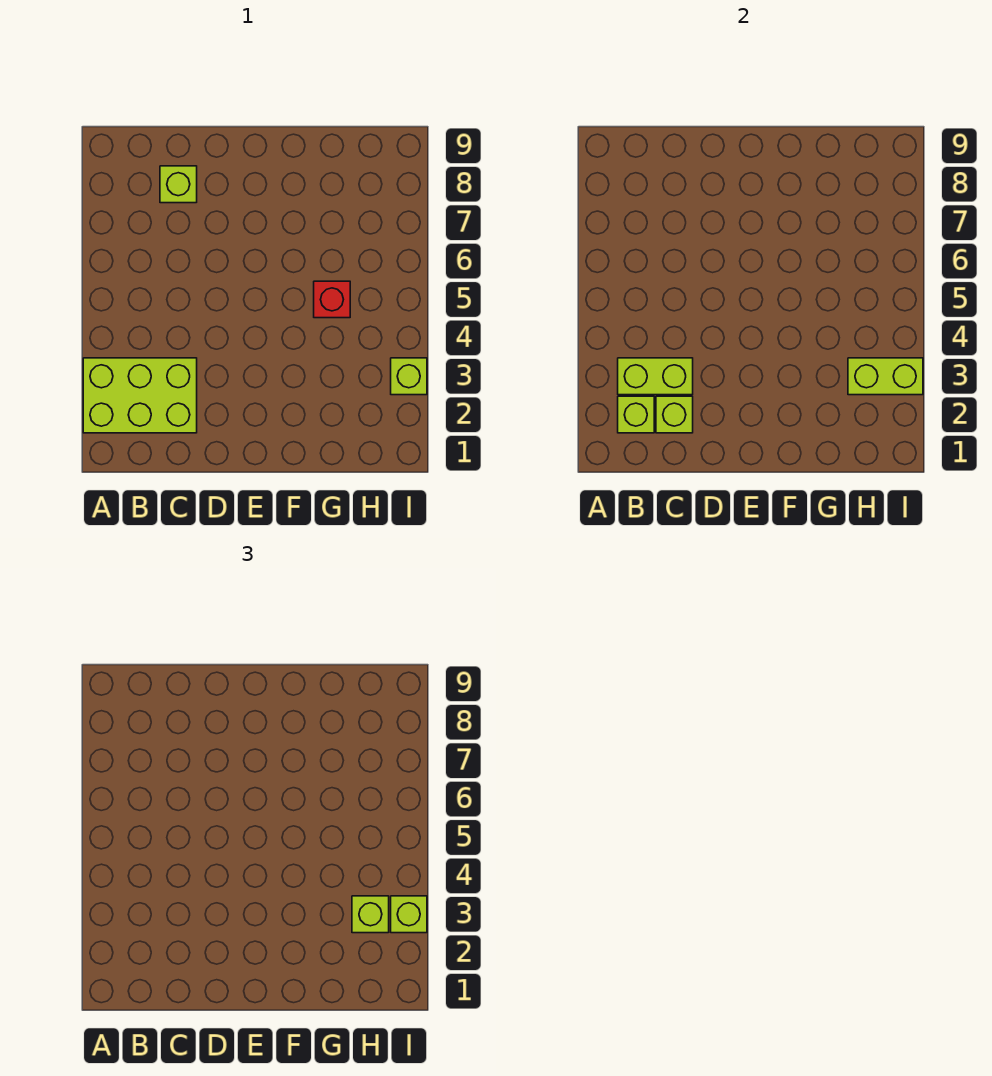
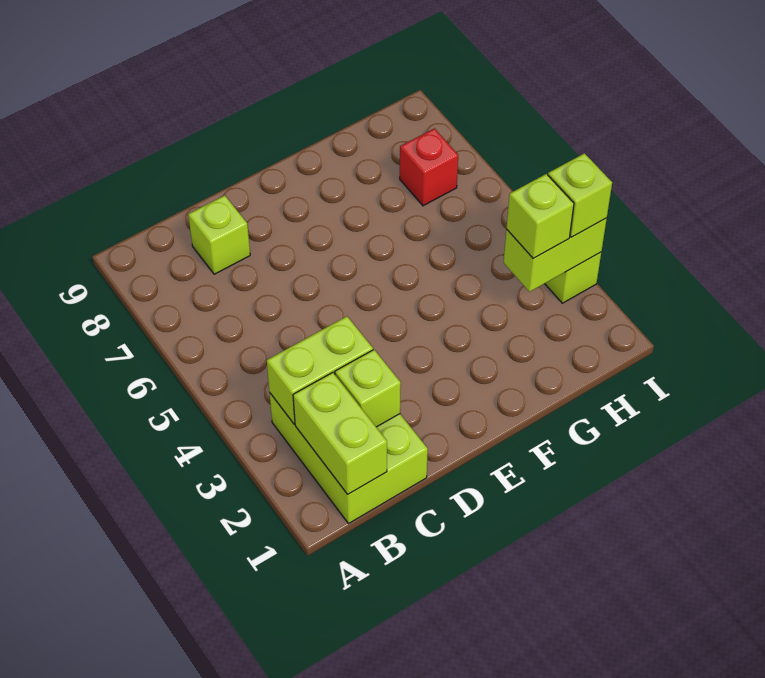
lime brick A2:C3 level 1 -> lime brick B1:C3 level 1
lime brick B2 level 2 -> lime brick B1:B2 level 2
red brick G5 level 1 -> red brick H7 level 1

